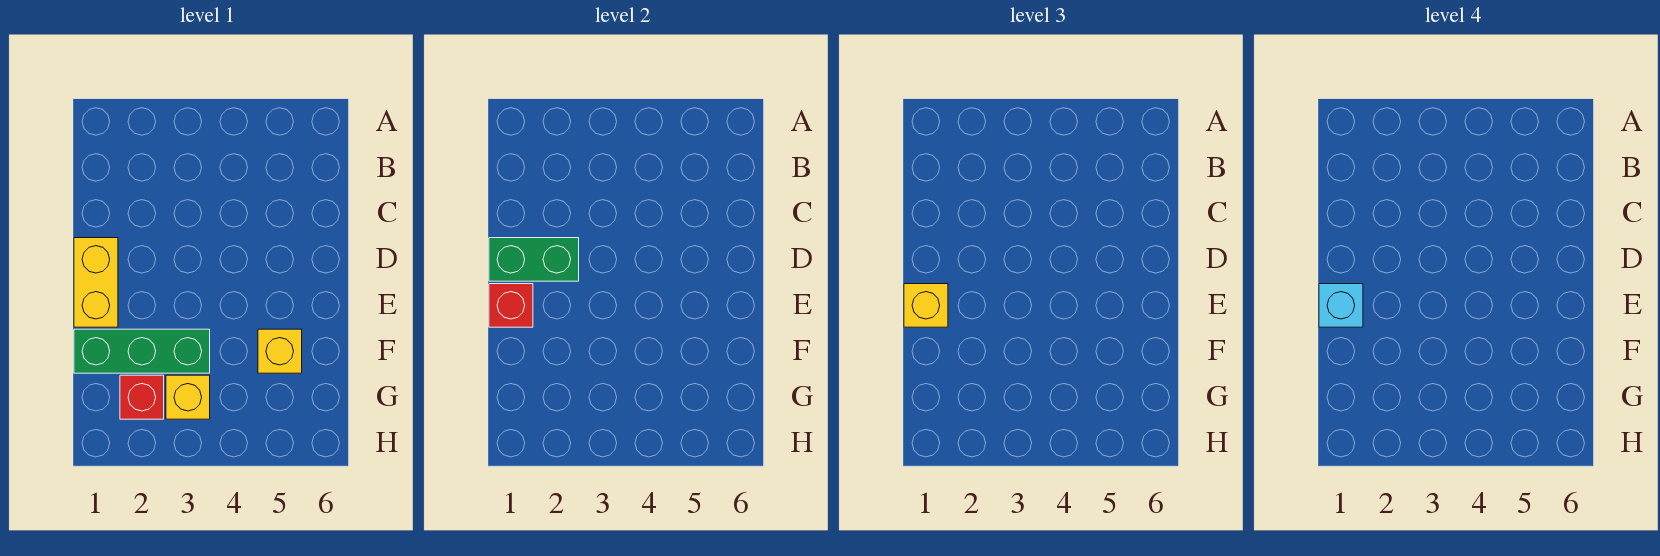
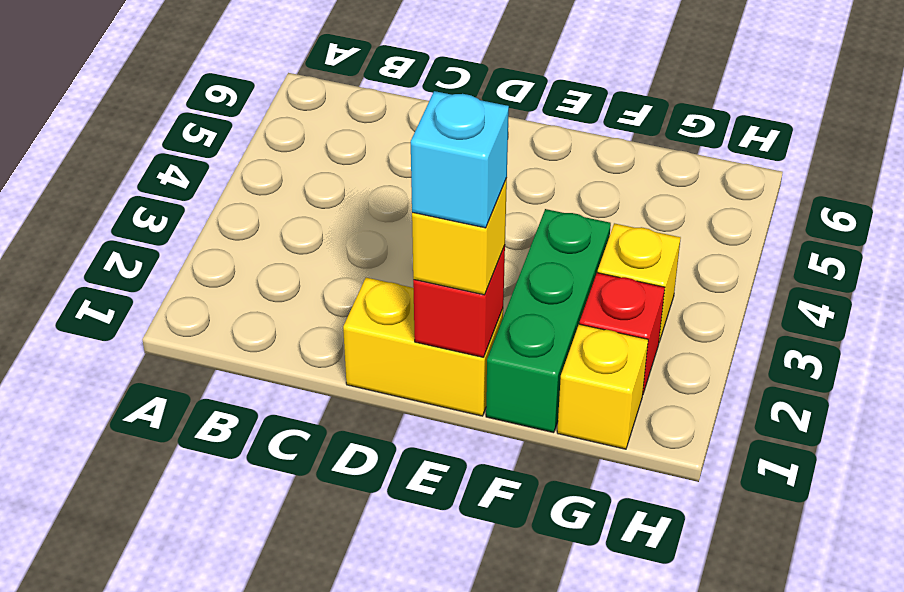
green brick D1:D2 level 2 -> none
yellow brick F5 level 1 -> yellow brick G1 level 1

